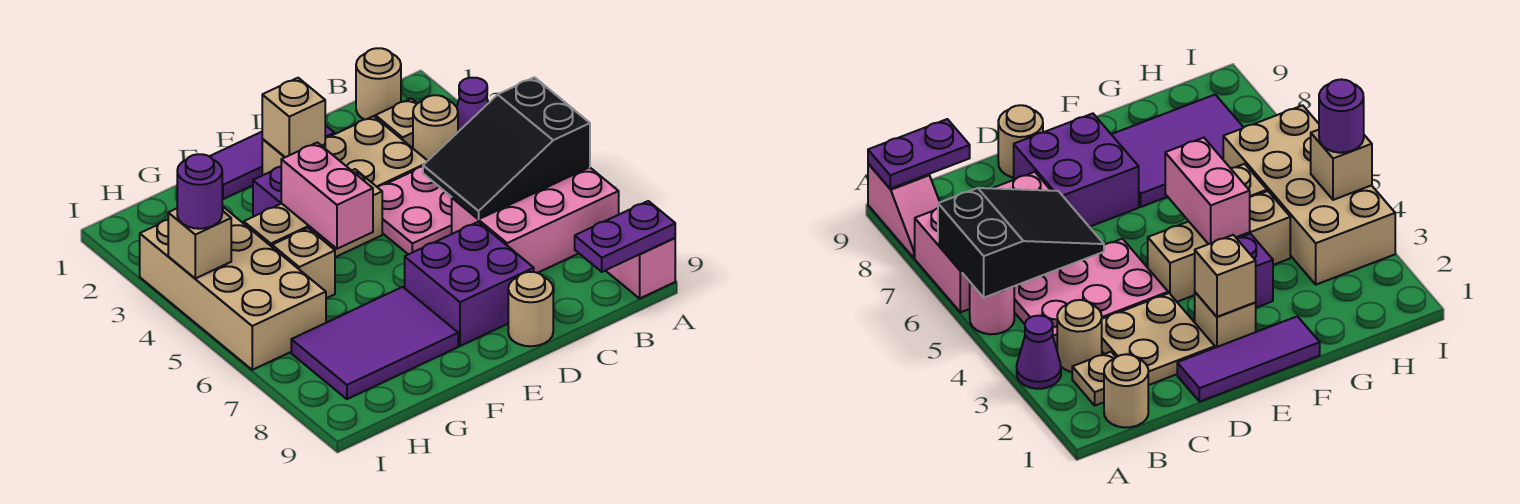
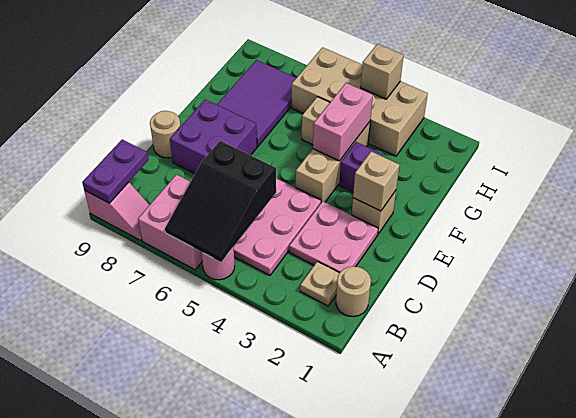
purple cone A3 level 1 -> none
black slope A5:C6 level 2 top A -> black slope A5:C6 level 2 top C
pink brick A6:C7 level 1 -> pink brick A6:B7 level 1
tan round brick B3 level 1 -> none
tan plate C2:D3 level 1 -> pink plate C2:D3 level 1
purple tile D1:F1 level 1 -> none
pink brick F4:F5 level 2 -> pink brick F4:G4 level 2
purple round brick I4 level 3 -> none

